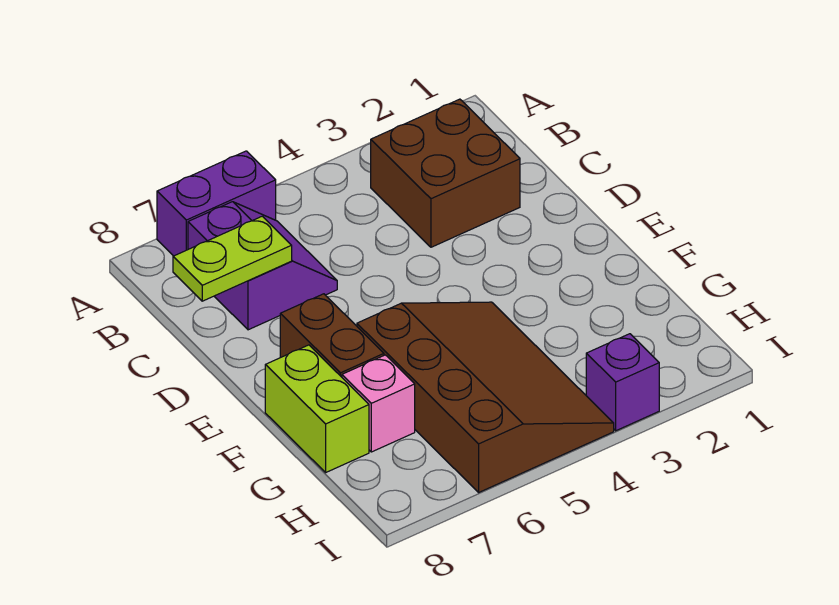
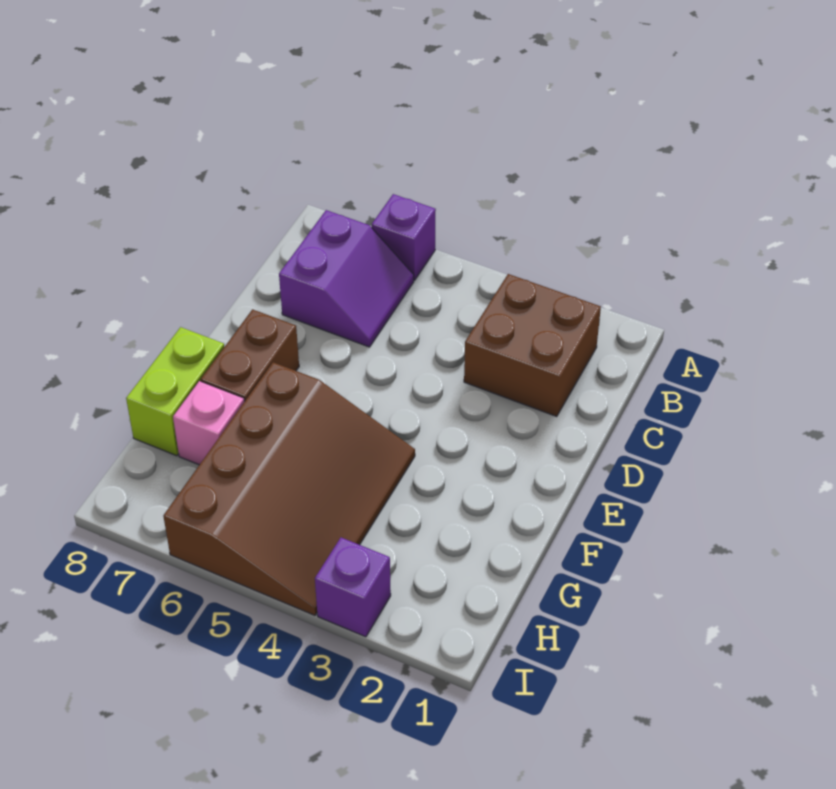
purple brick A6:A7 level 1 -> purple brick A6 level 1
lime plate C7:C8 level 2 -> none

